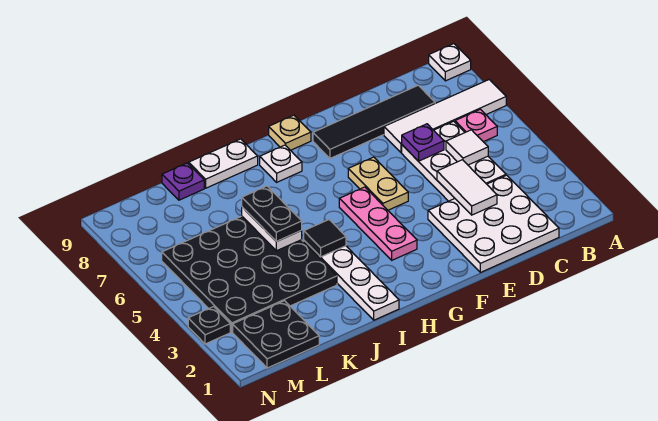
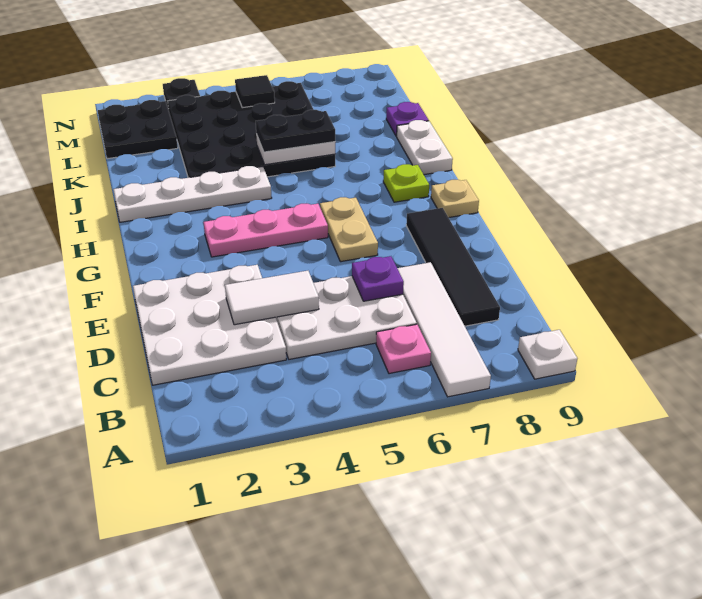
white tile C5 level 2 -> none
tan plate F5:F6 level 1 -> tan plate F6:G6 level 1
white plate H8 level 1 -> lime plate H8 level 1
black tile I4 level 2 -> black tile M5 level 2

